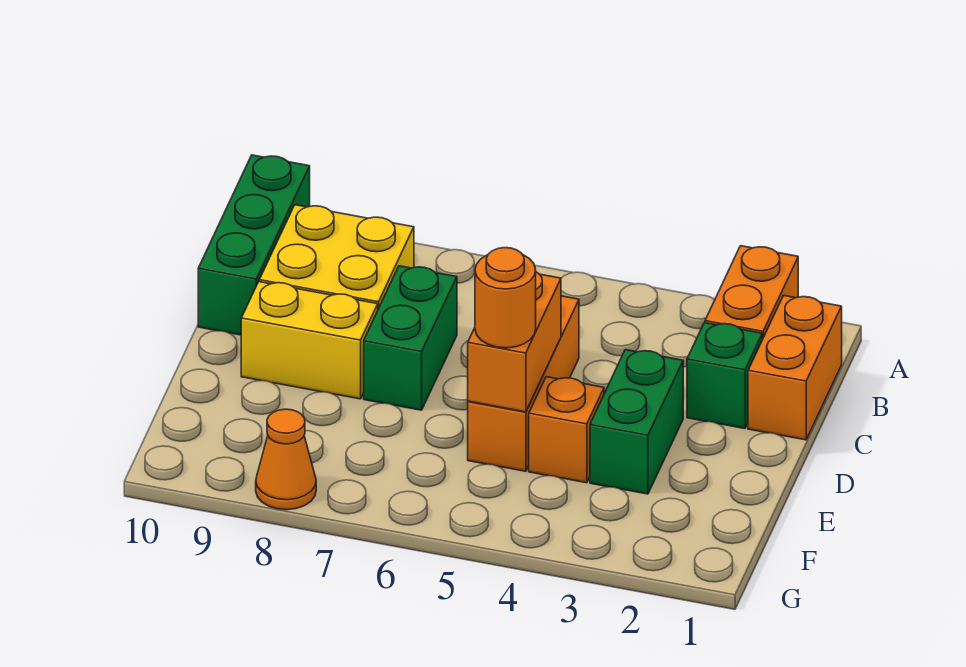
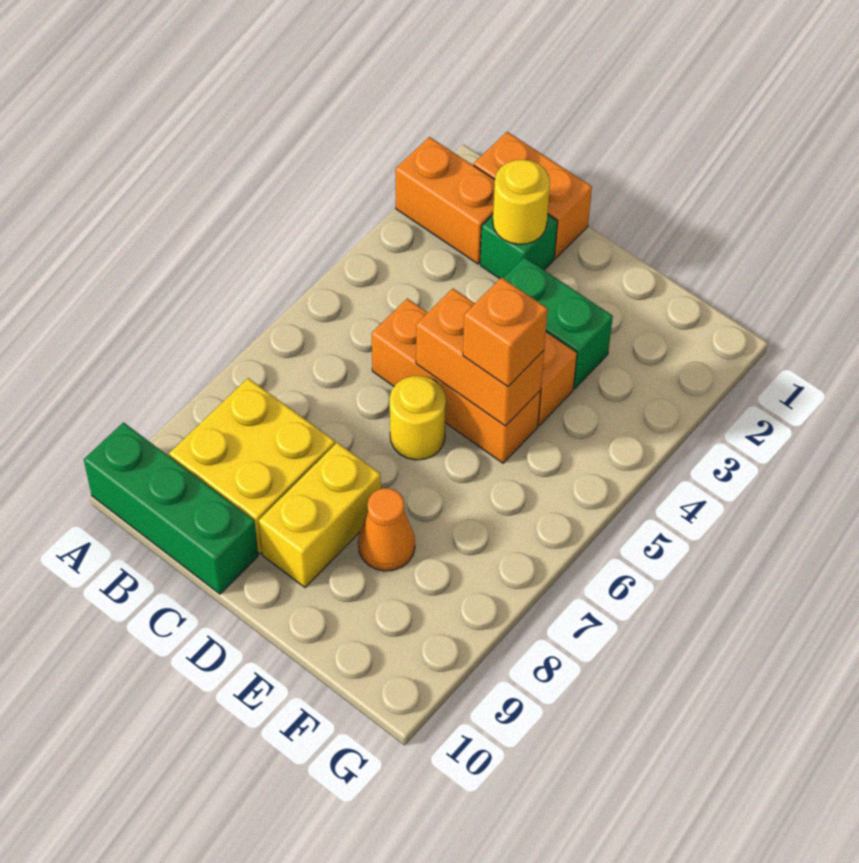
none -> yellow round brick C2 level 2
green brick C7:D7 level 1 -> none
none -> yellow round brick D6 level 1
orange round brick E5 level 3 -> orange brick E5 level 3
orange cone G8 level 1 -> orange cone E8 level 1

